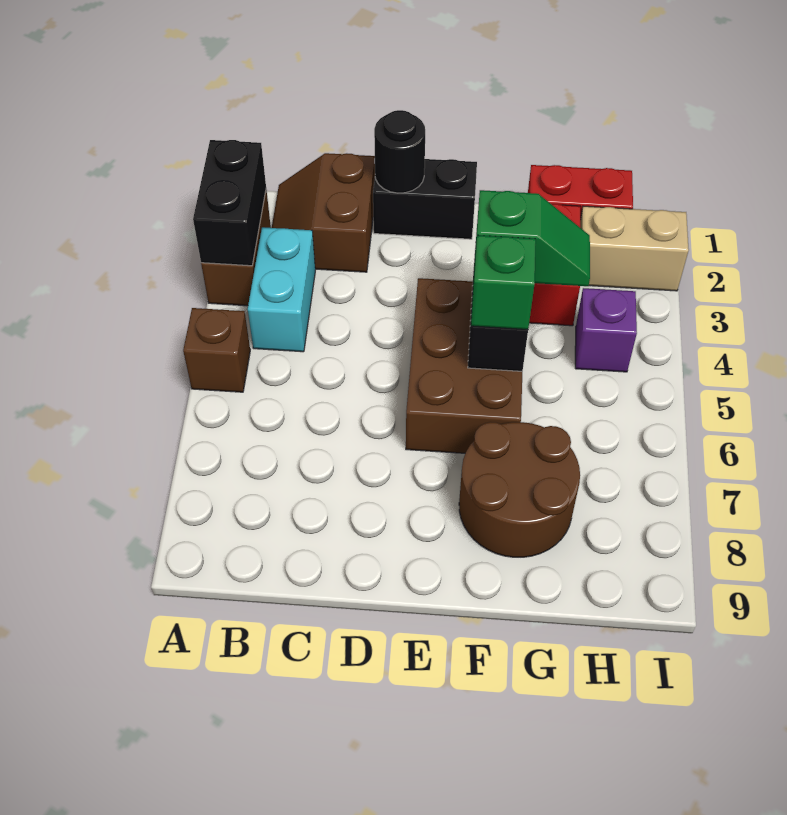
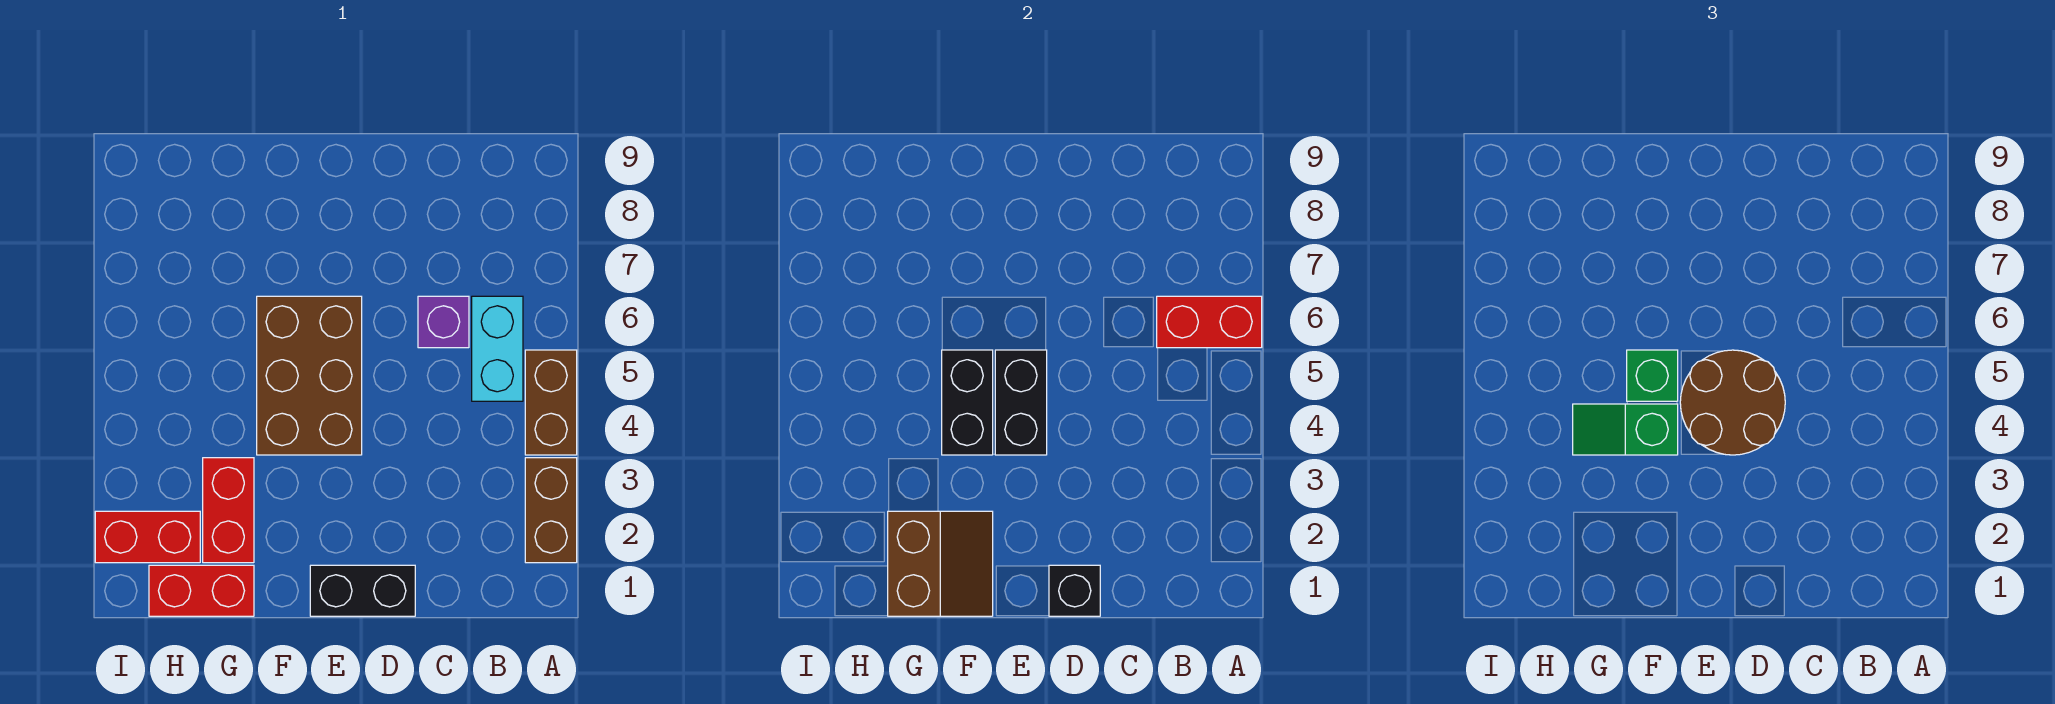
black brick A2:A3 level 2 -> black brick E4:E5 level 2
brown brick A5 level 1 -> brown brick A4:A5 level 1
none -> red brick A6:B6 level 2
brown slope B1:C2 level 1 top C -> brown slope F1:G2 level 2 top G
cyan brick B3:B4 level 1 -> cyan brick B5:B6 level 1
black round brick D1 level 2 -> black brick D1 level 2
brown round brick F7:G8 level 1 -> brown round brick D4:E5 level 3
tan brick H2:I2 level 1 -> red brick H2:I2 level 1
purple brick H4 level 1 -> purple brick C6 level 1

